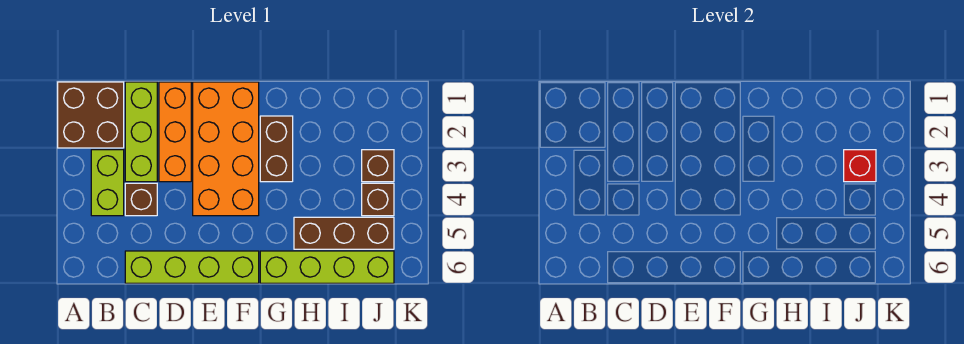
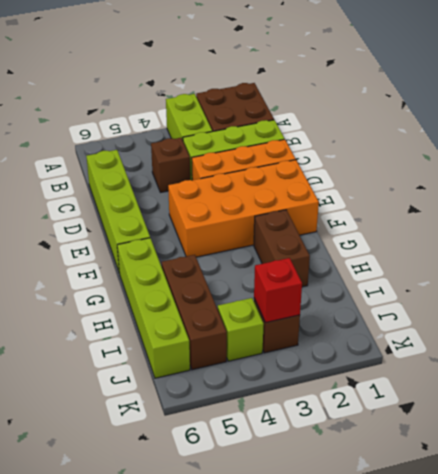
lime brick B3:B4 level 1 -> lime brick A3:B3 level 1
brown brick G2:G3 level 1 -> brown brick G2:H2 level 1
brown brick J4 level 1 -> lime brick J4 level 1

